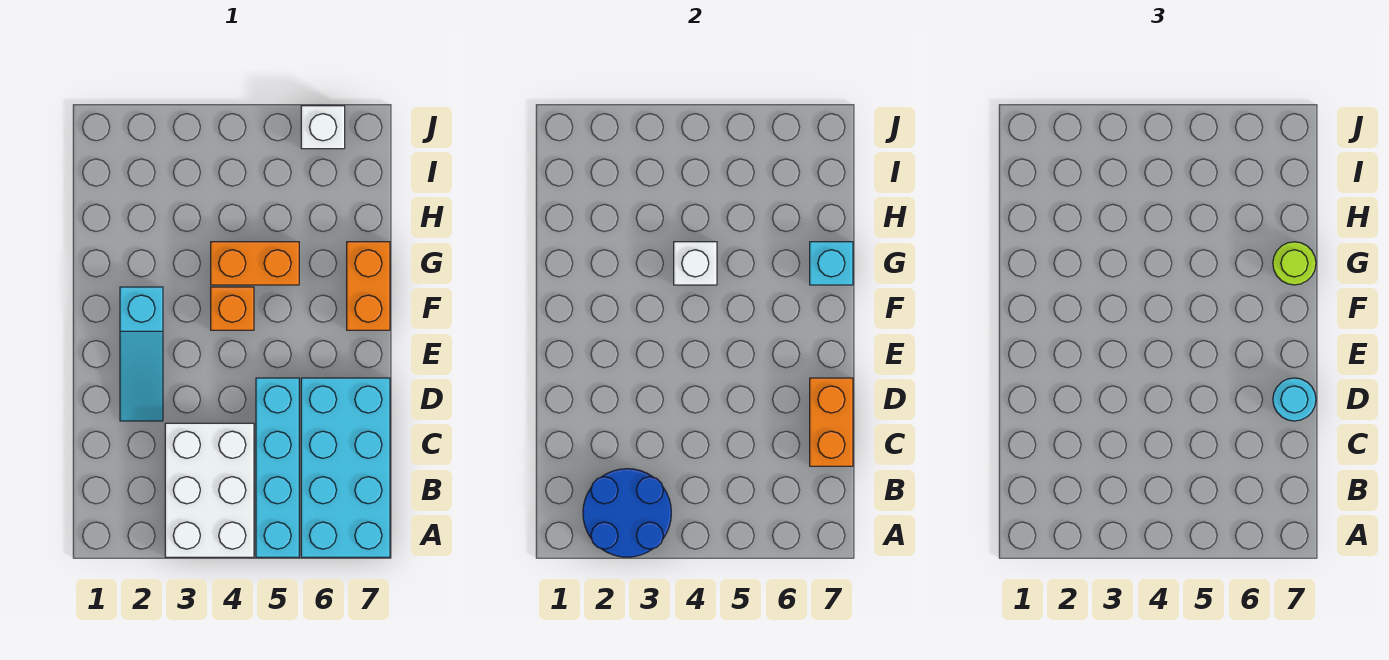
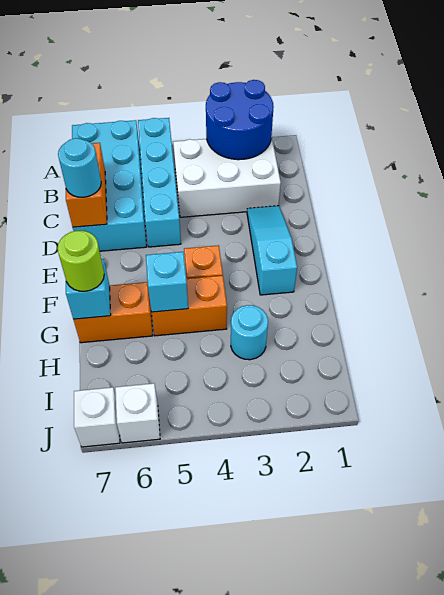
white brick A3:C4 level 1 -> white brick B2:C4 level 1
orange brick F7:G7 level 1 -> orange brick G6:G7 level 1
white brick G4 level 2 -> white brick J7 level 1
none -> cyan brick G5 level 2
none -> cyan round brick H3 level 1

